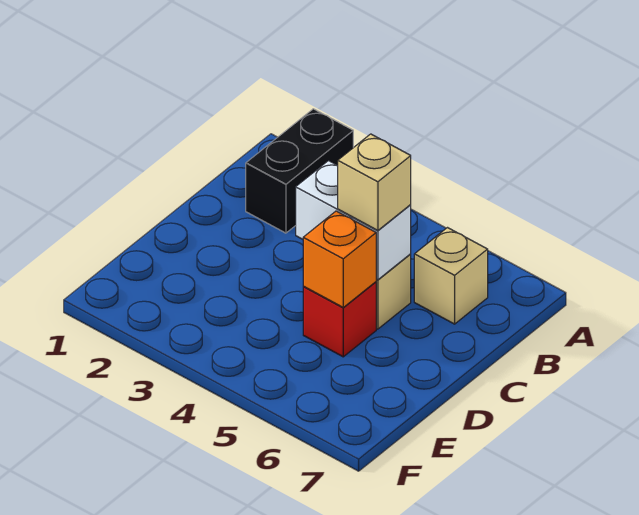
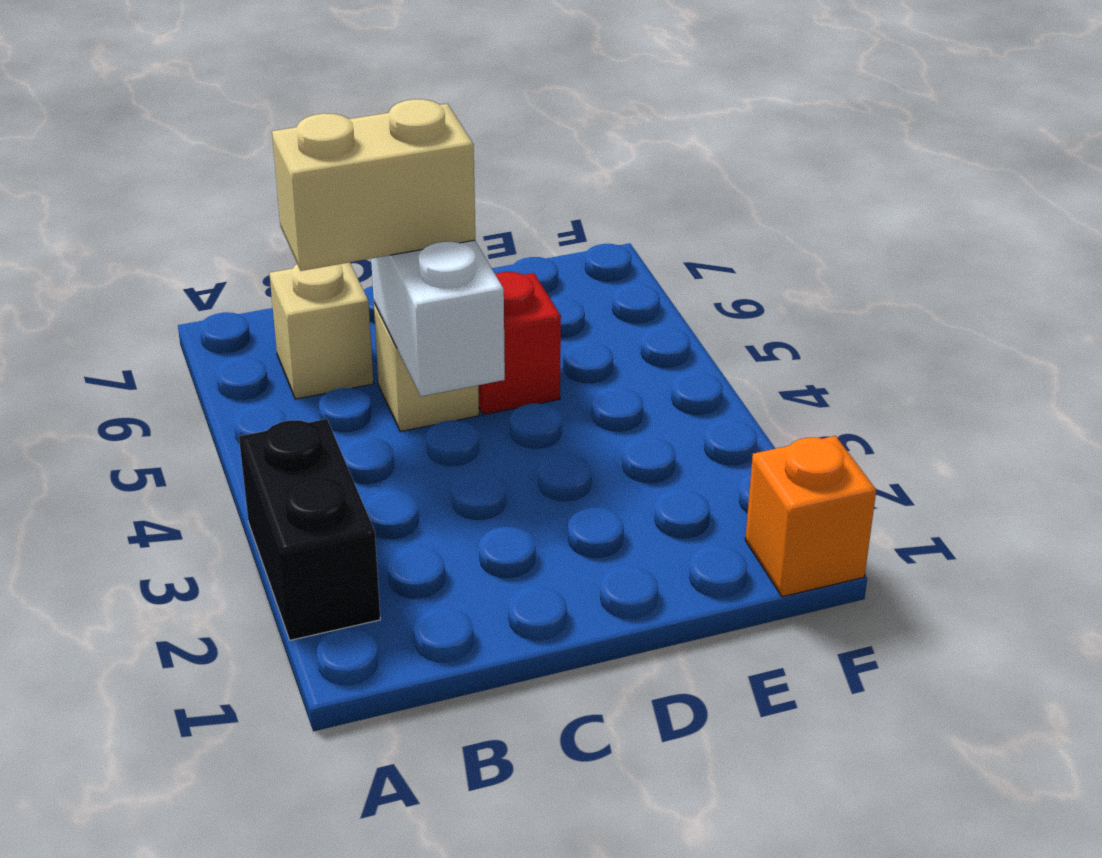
black brick A2:B2 level 1 -> black brick A2:A3 level 1
tan brick C5 level 3 -> tan brick B5:C5 level 3
orange brick D5 level 2 -> orange brick F1 level 1

